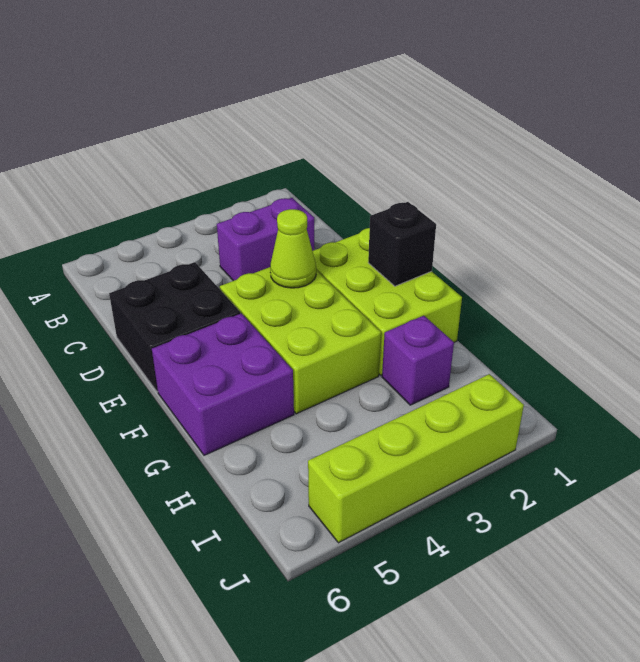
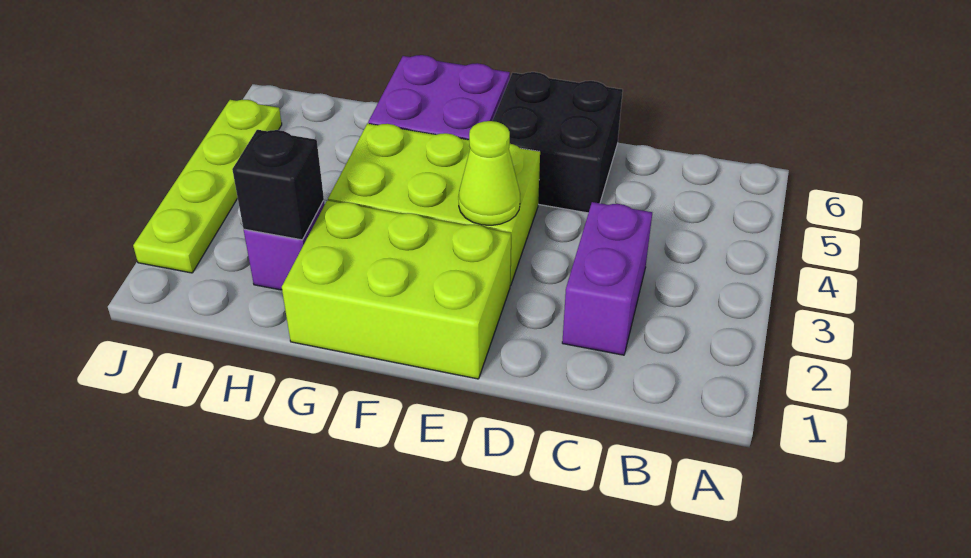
black brick F1 level 2 -> black brick H2 level 2
lime brick J2:J5 level 1 -> lime plate J2:J5 level 1

